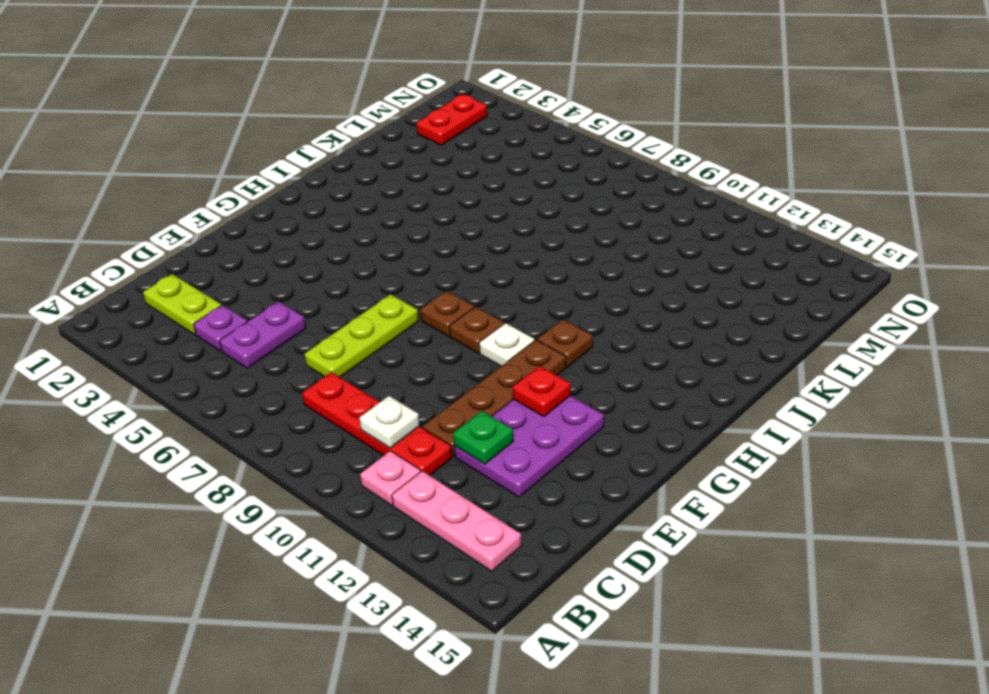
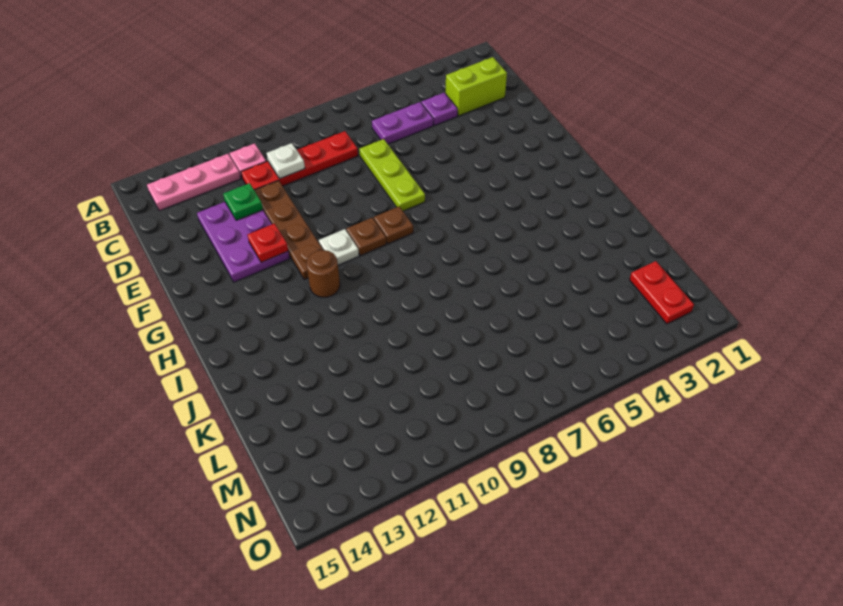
lime plate C2:C3 level 1 -> lime brick C2:C3 level 1
purple plate C5:D5 level 1 -> purple plate C5:C6 level 1
brown plate H11 level 1 -> brown round brick H11 level 1

